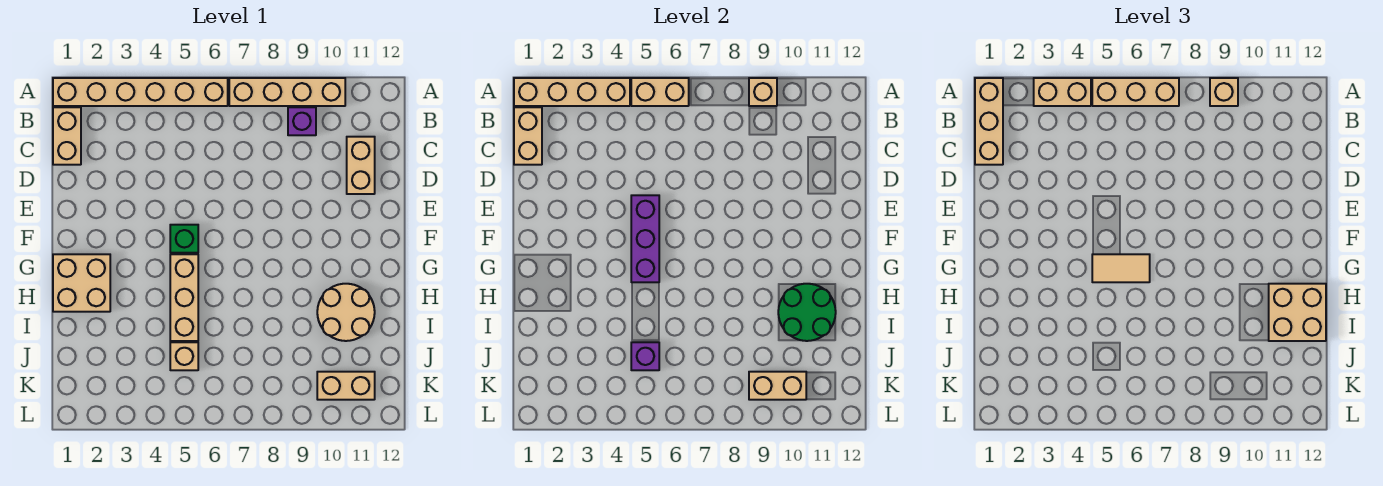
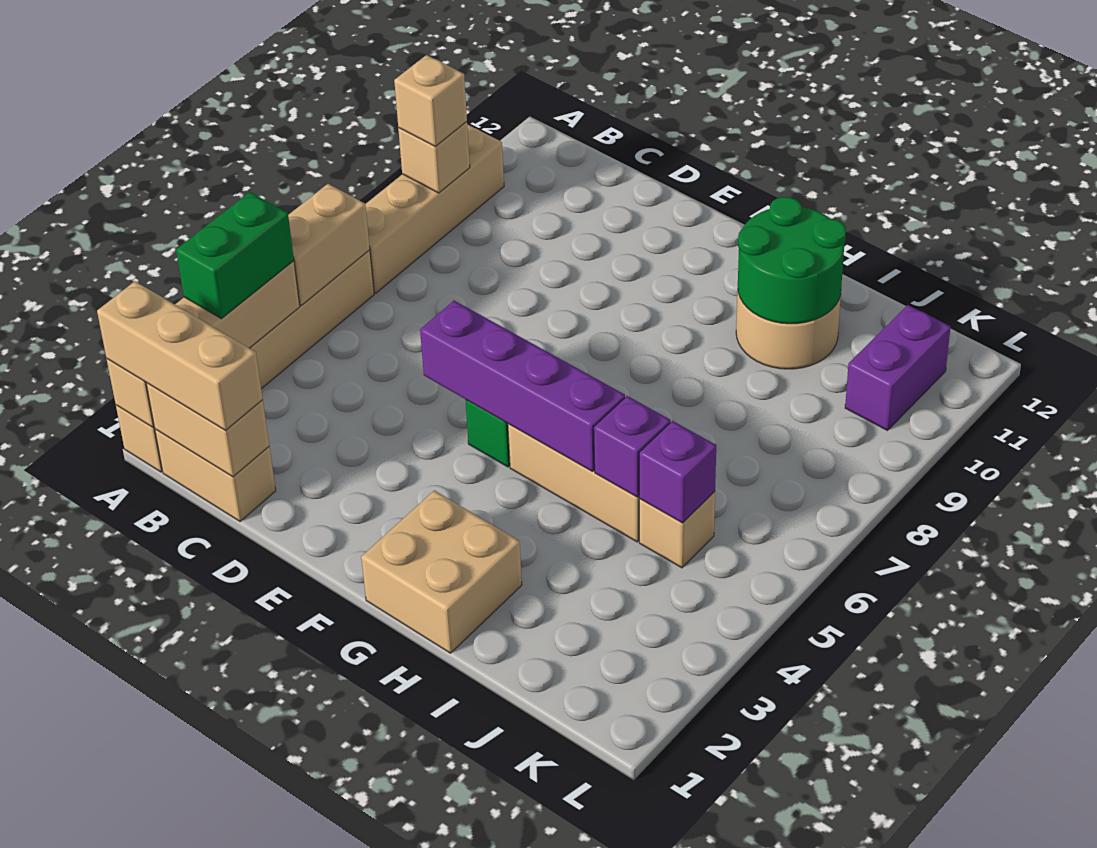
tan brick A3:A4 level 3 -> green brick A3:A4 level 3
tan brick A5:A7 level 3 -> none
purple brick B9 level 1 -> purple brick I5 level 2
tan brick C11:D11 level 1 -> none
purple brick E5:G5 level 2 -> purple brick E5:H5 level 2
tan tile G5:G6 level 3 -> none
tan brick H11:I12 level 3 -> none
tan brick K9:K10 level 2 -> none
tan brick K10:K11 level 1 -> purple brick K10:K11 level 1

